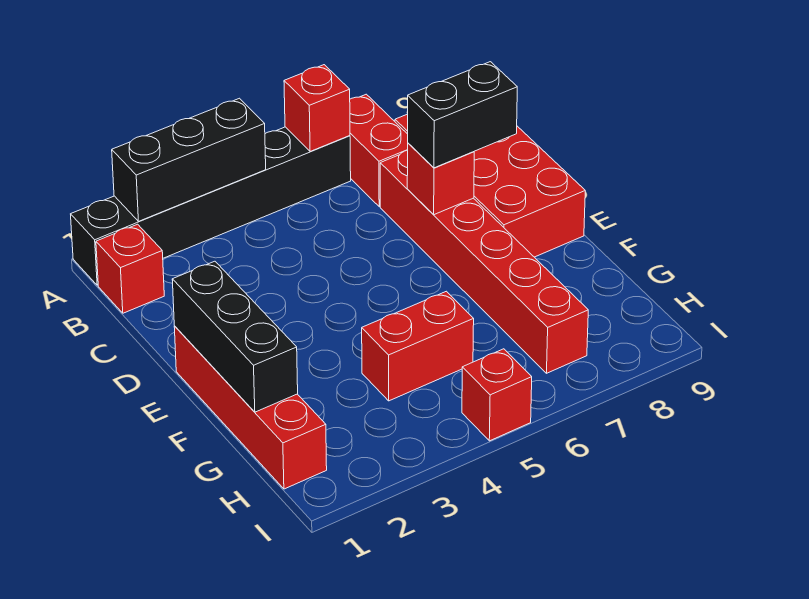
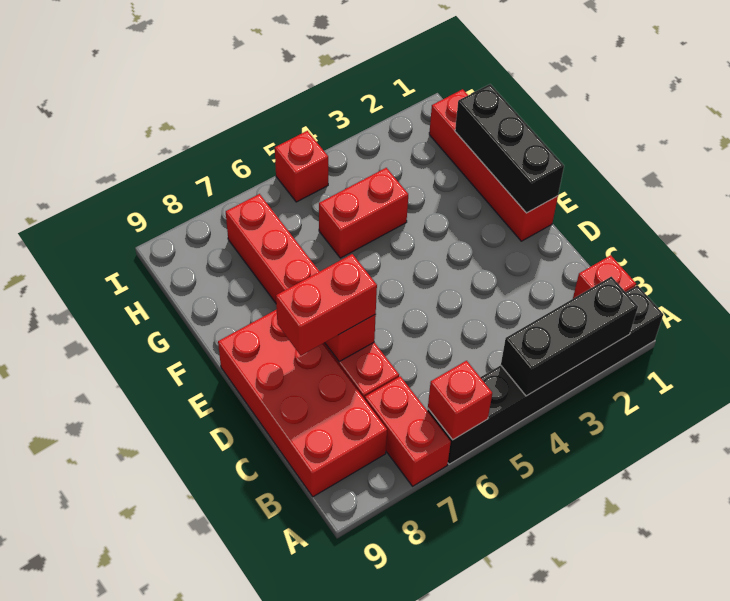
black brick D7:D8 level 3 -> red brick D7:D8 level 3

